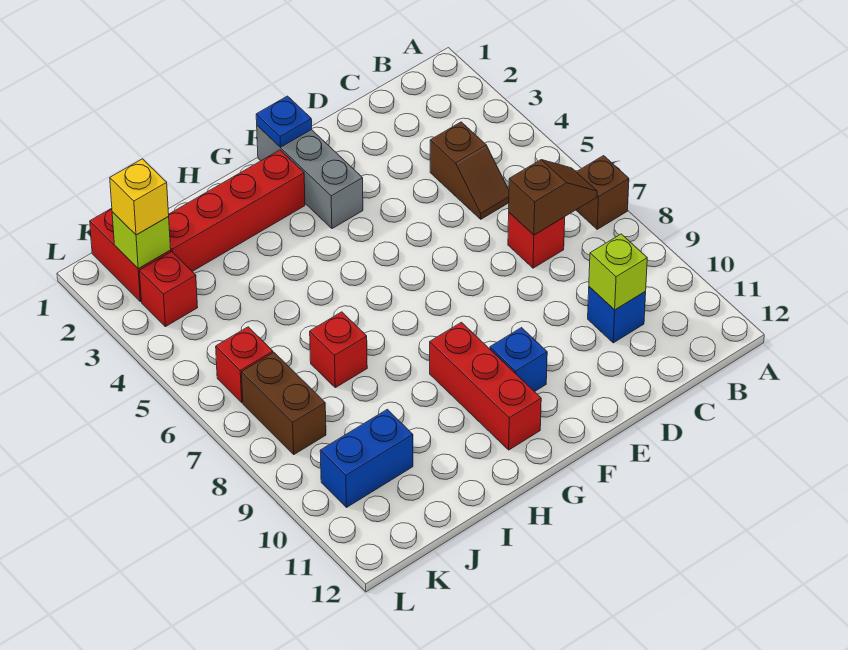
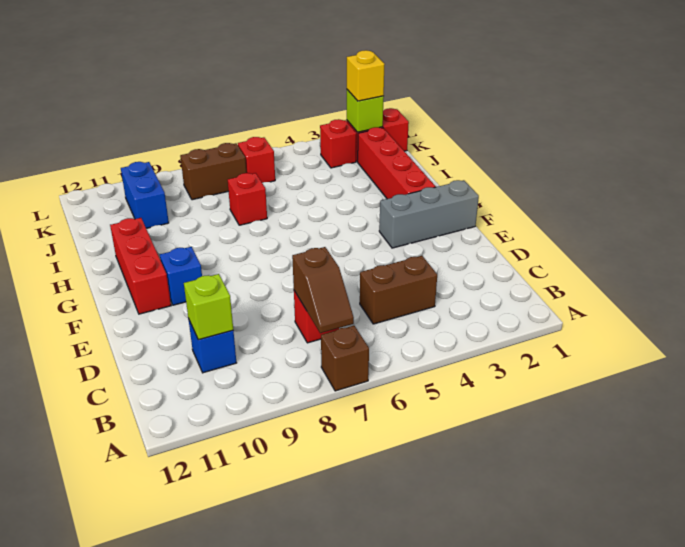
brown slope C4:C5 level 1 top 4 -> brown brick C4:C5 level 1
blue plate F1 level 2 -> none
red brick G9:G11 level 1 -> red brick F11:H11 level 1

